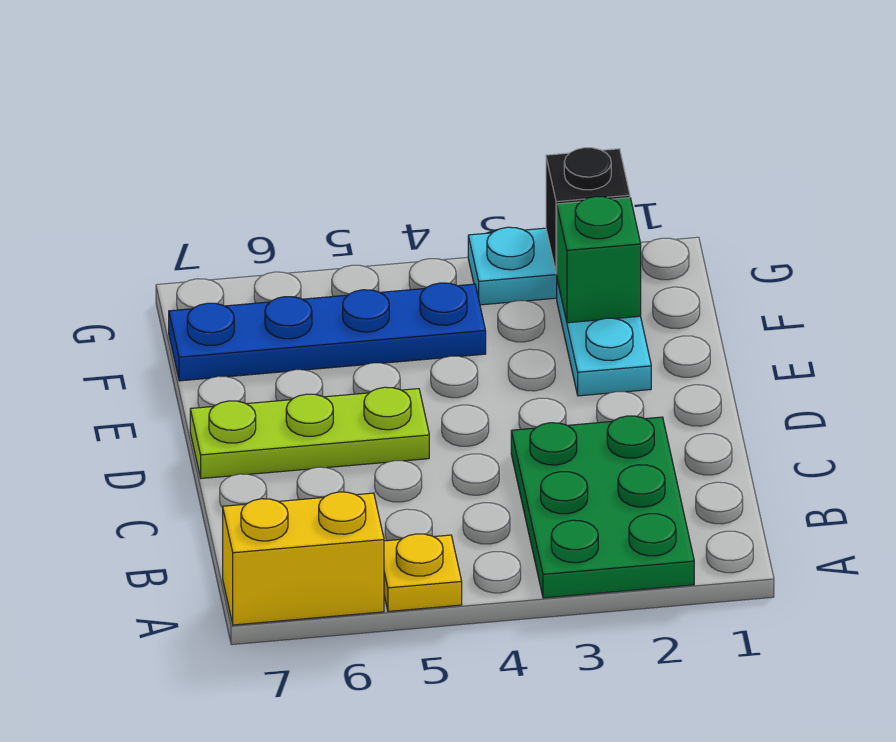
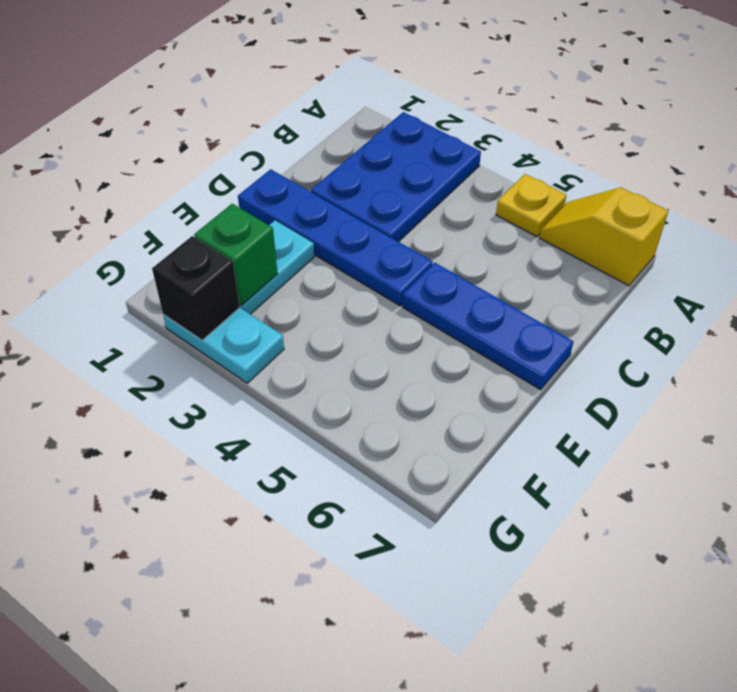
green plate A2:C3 level 1 -> blue plate A2:C3 level 1
yellow brick A6:A7 level 1 -> yellow slope A6:A7 level 1 top 7
lime plate D5:D7 level 1 -> blue plate D5:D7 level 1
blue plate F4:F7 level 1 -> blue plate D1:D4 level 1

